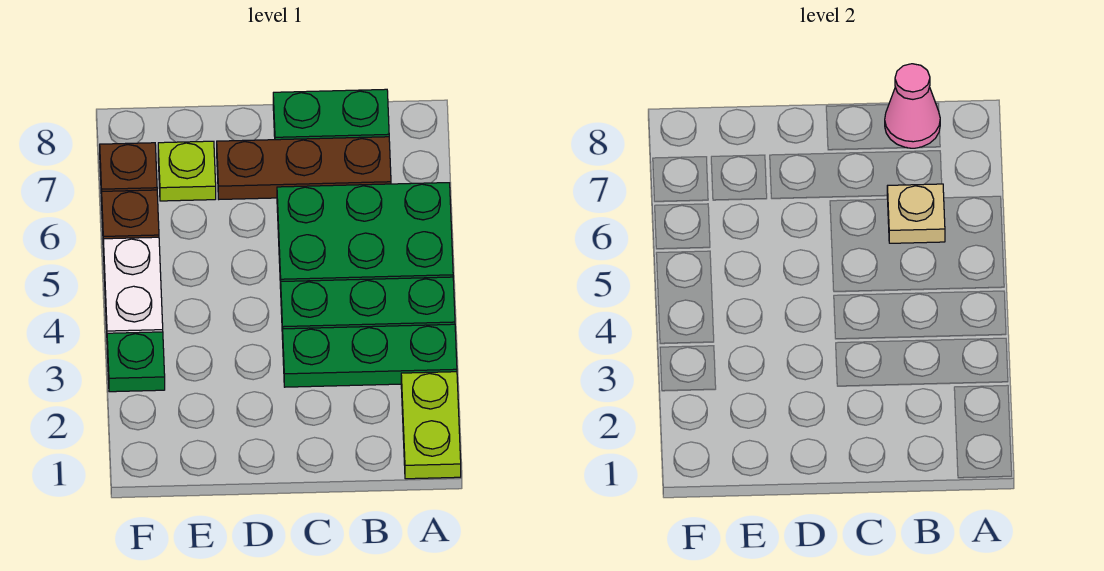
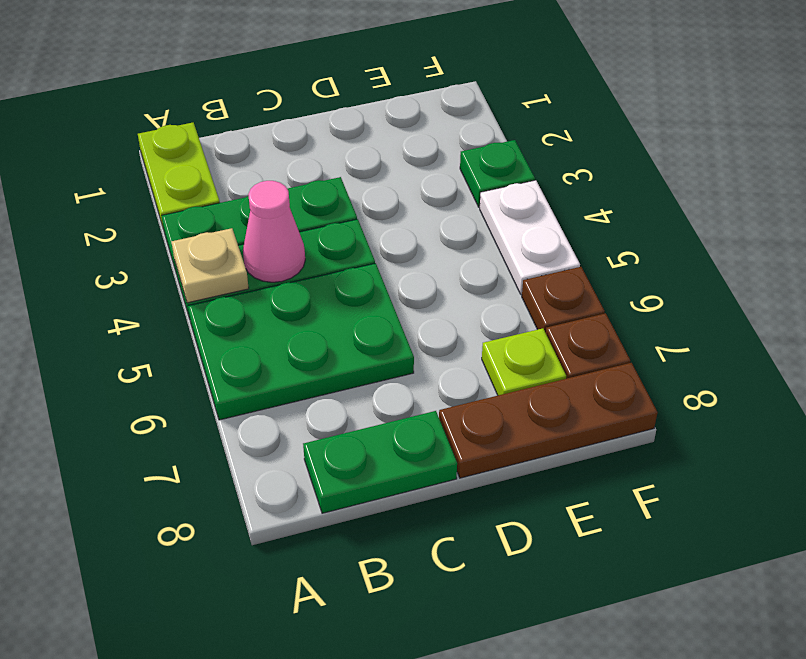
tan plate B6 level 2 -> tan plate A4 level 2
brown plate B7:D7 level 1 -> brown plate D8:F8 level 1
pink cone B8 level 2 -> pink cone B4 level 2

